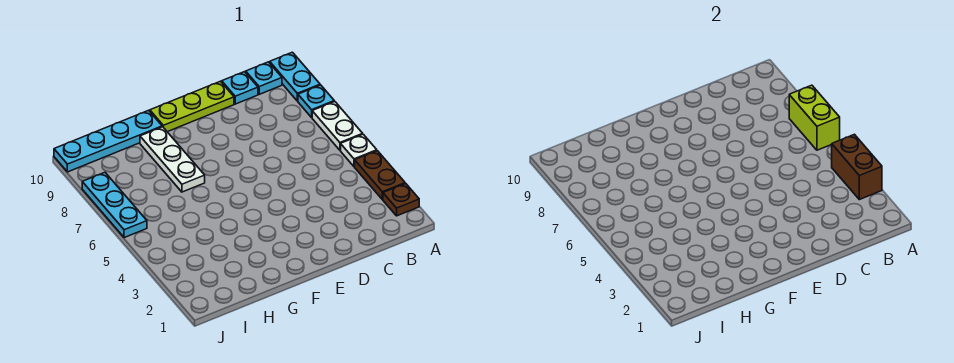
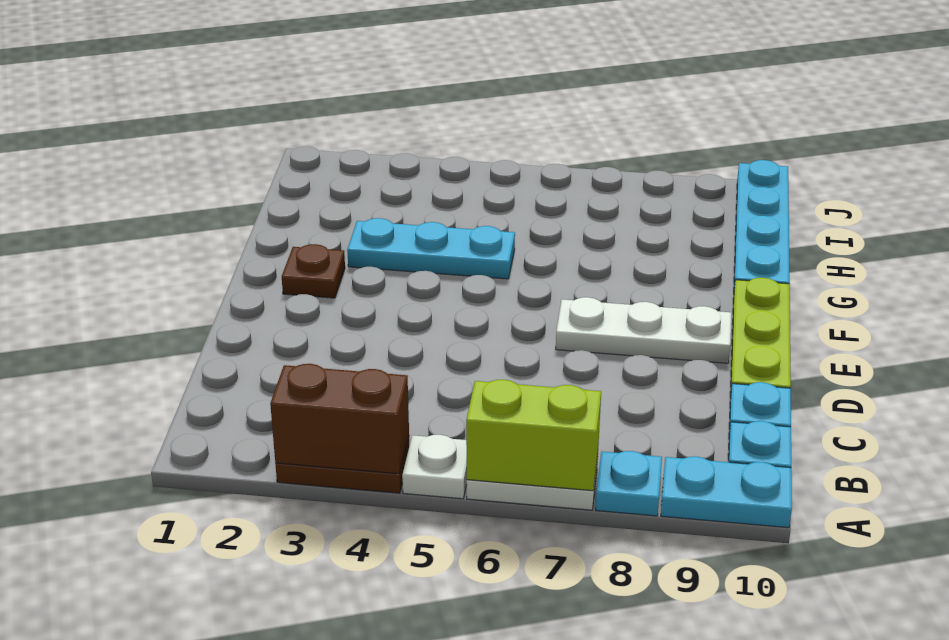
brown plate A2 level 1 -> brown plate F2 level 1
white plate G7:G9 level 1 -> white plate E7:E9 level 1
cyan plate J6:J8 level 1 -> cyan plate G3:G5 level 1

